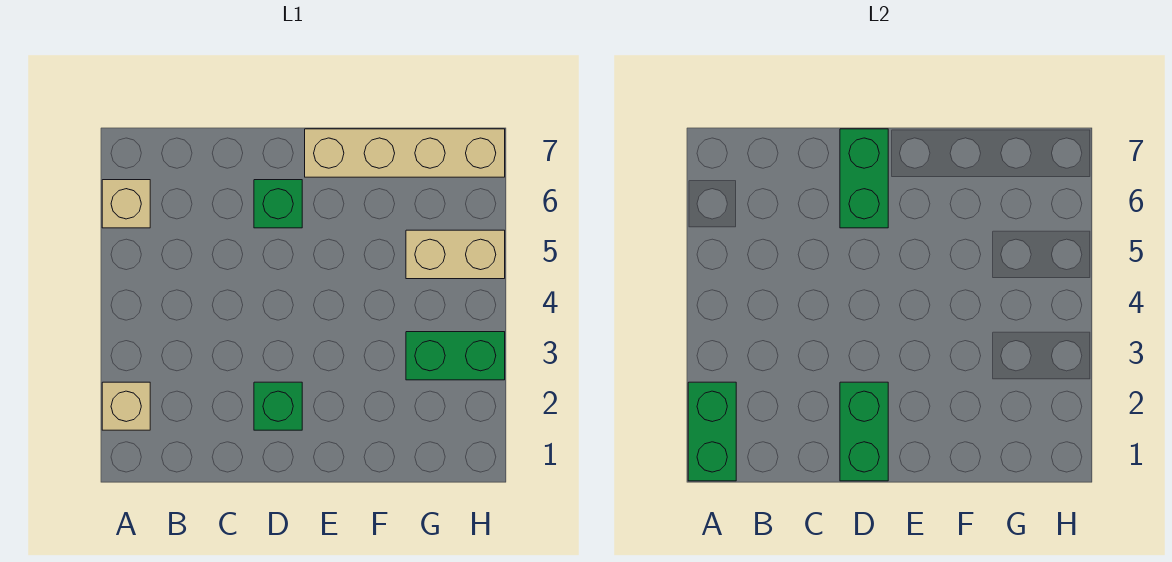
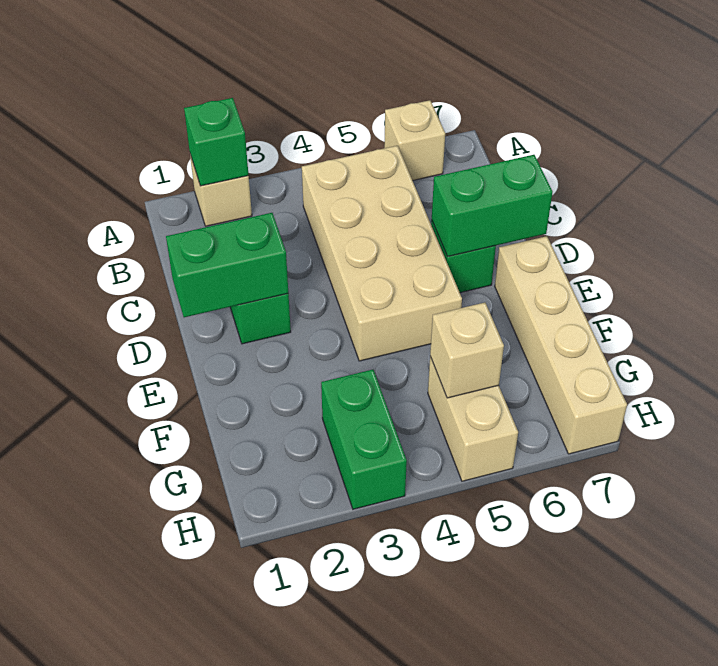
green brick A1:A2 level 2 -> green brick A2 level 2
none -> tan brick B4:E5 level 1
none -> tan brick G5 level 2

